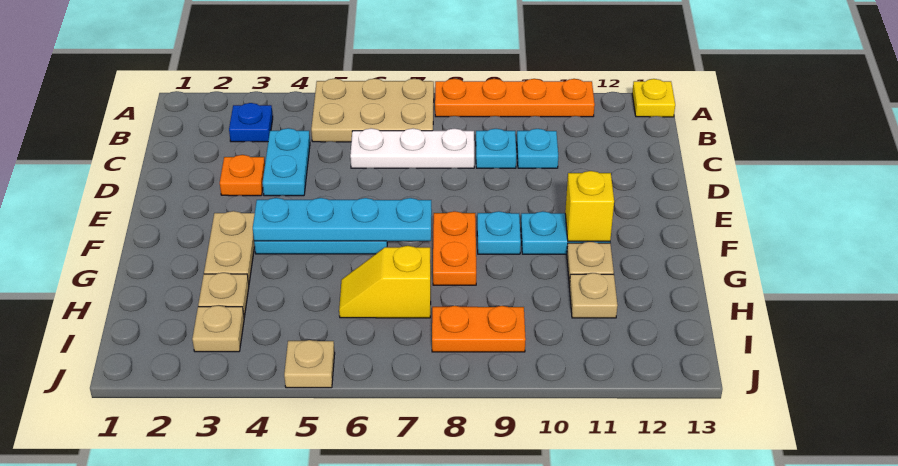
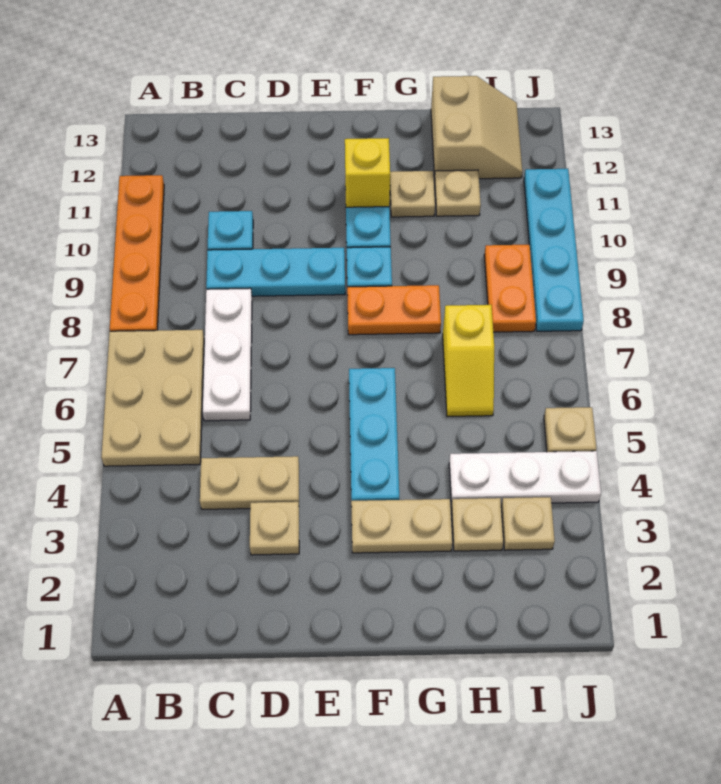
yellow plate A13 level 1 -> none
blue plate B3 level 1 -> none
cyan plate C4:D4 level 1 -> tan plate C4:D4 level 1
cyan plate C9 level 1 -> cyan plate C9:E9 level 1
orange plate D3 level 1 -> tan plate D3 level 1
cyan plate F4:F7 level 2 -> cyan plate J8:J11 level 1
none -> white plate H4:J4 level 1
none -> tan slope H12:I13 level 1 top H

